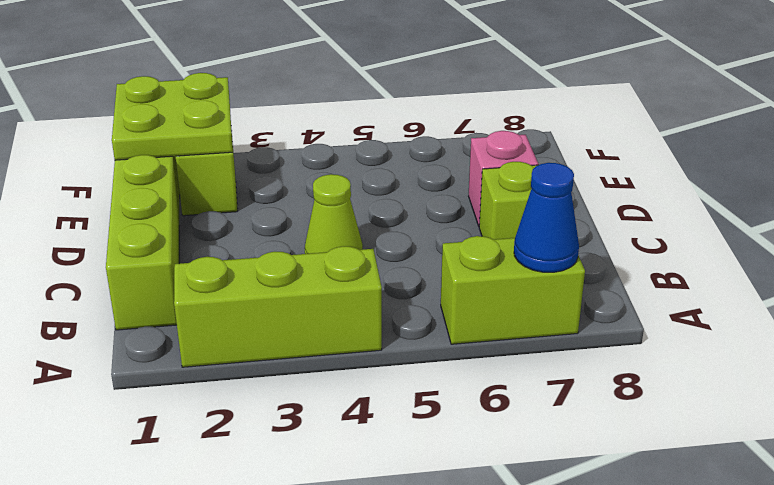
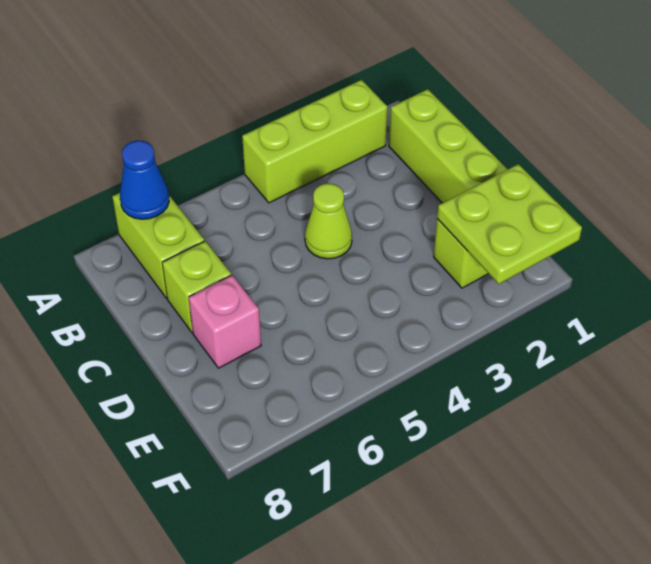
lime brick A6:A7 level 1 -> lime brick A7:B7 level 1

